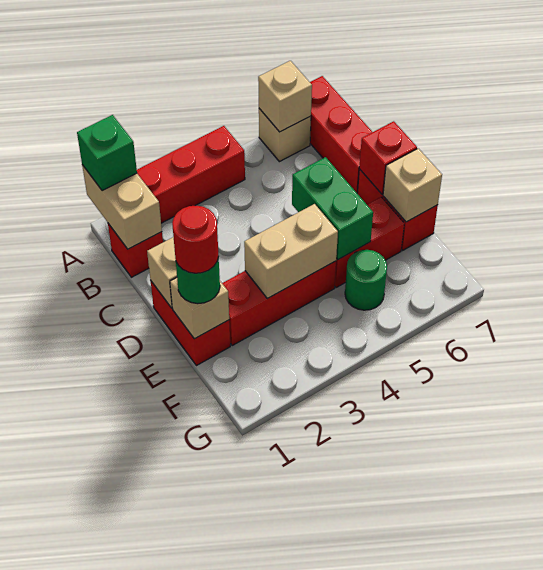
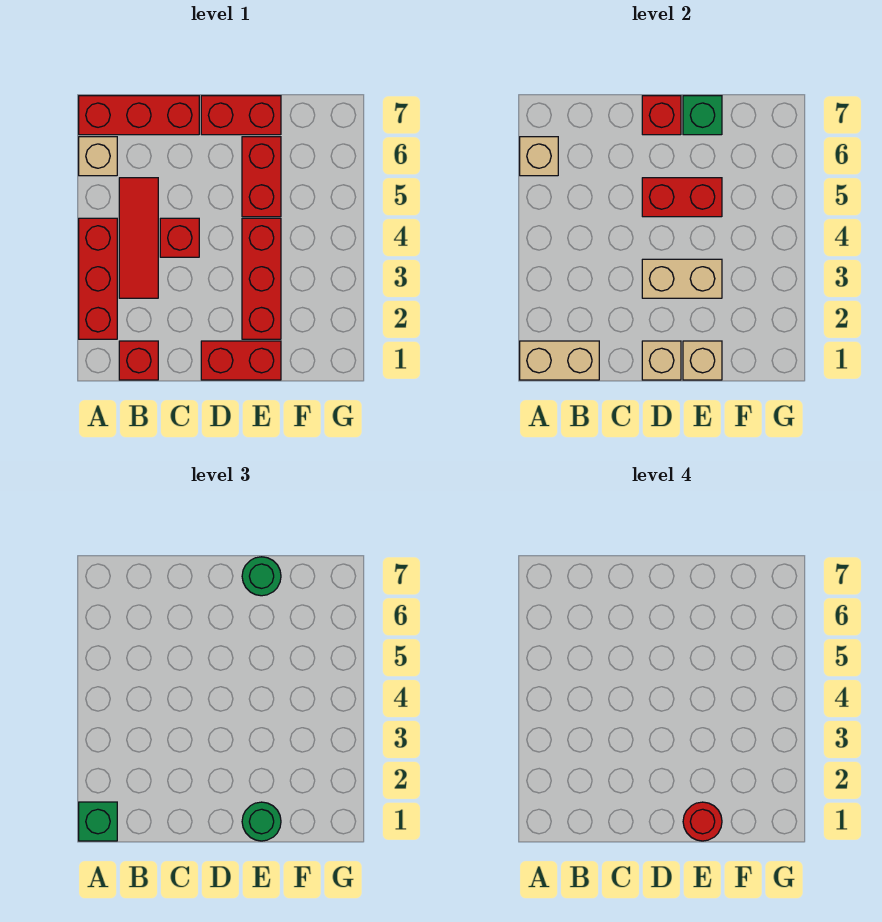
none -> red tile B3:B5 level 1
none -> red brick C4 level 1
green brick D5:E5 level 2 -> red brick D5:E5 level 2
tan brick E3:E4 level 2 -> tan brick D3:E3 level 2
tan brick E7 level 2 -> green brick E7 level 2
green round brick F5 level 1 -> green round brick E7 level 3

